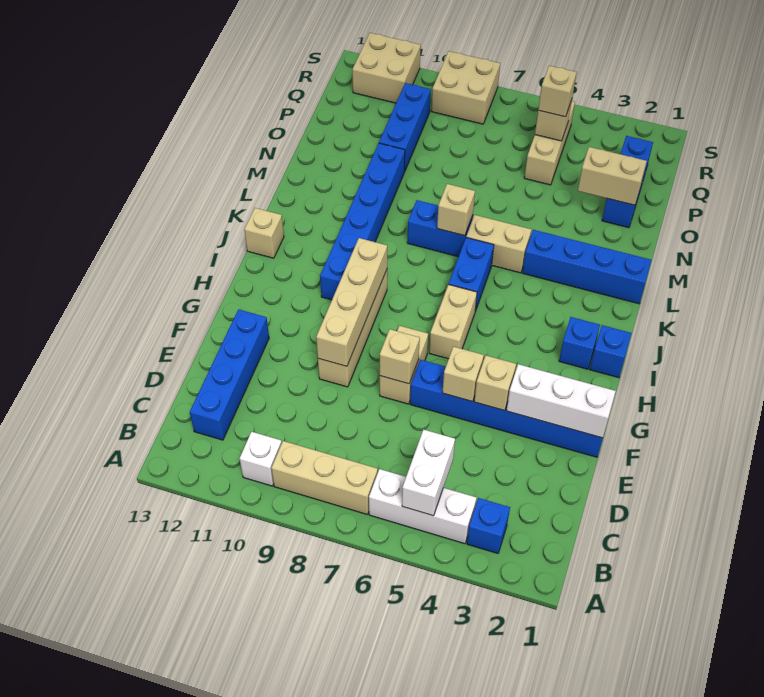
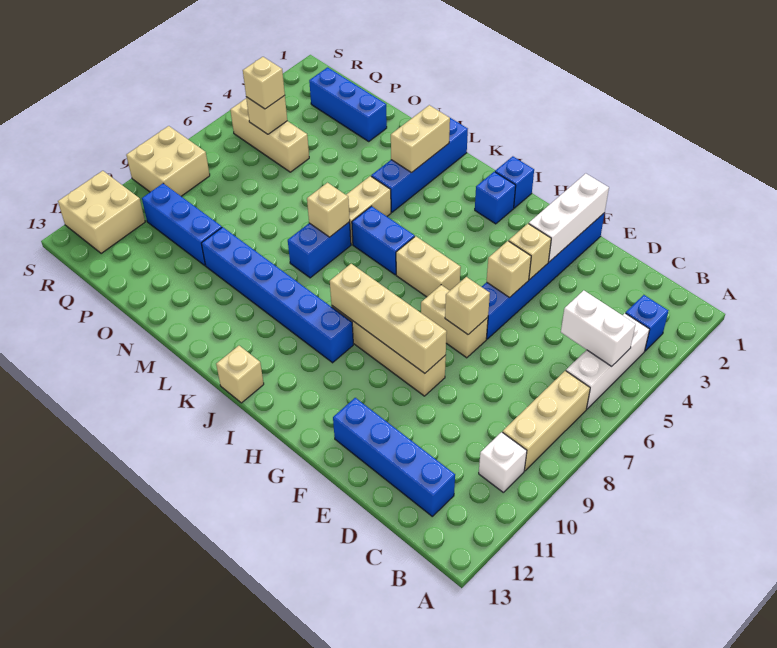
tan brick O2:O3 level 2 -> tan brick L2:L3 level 2

